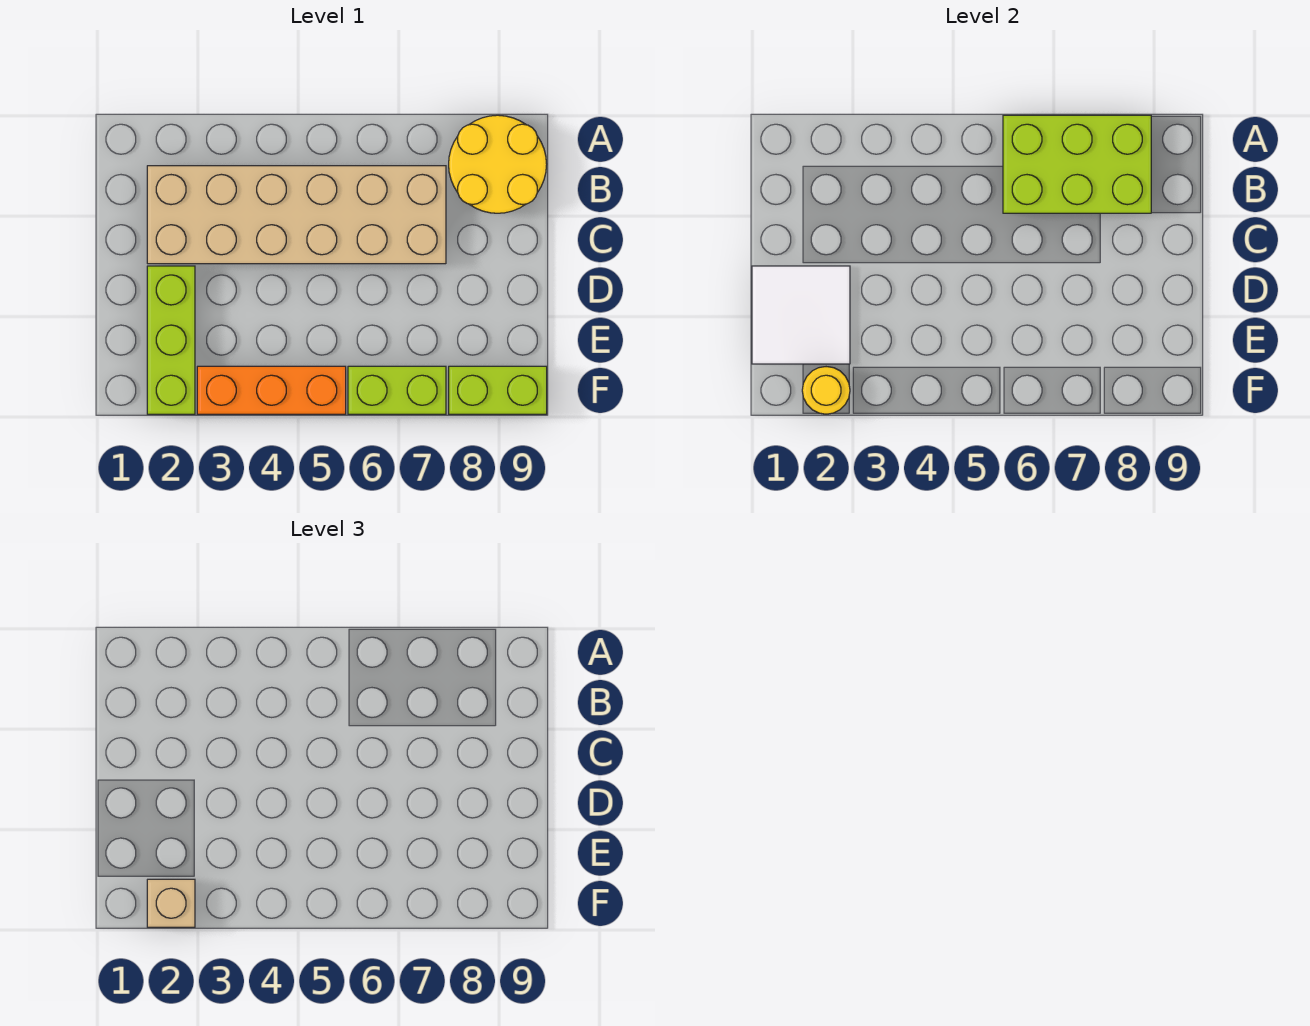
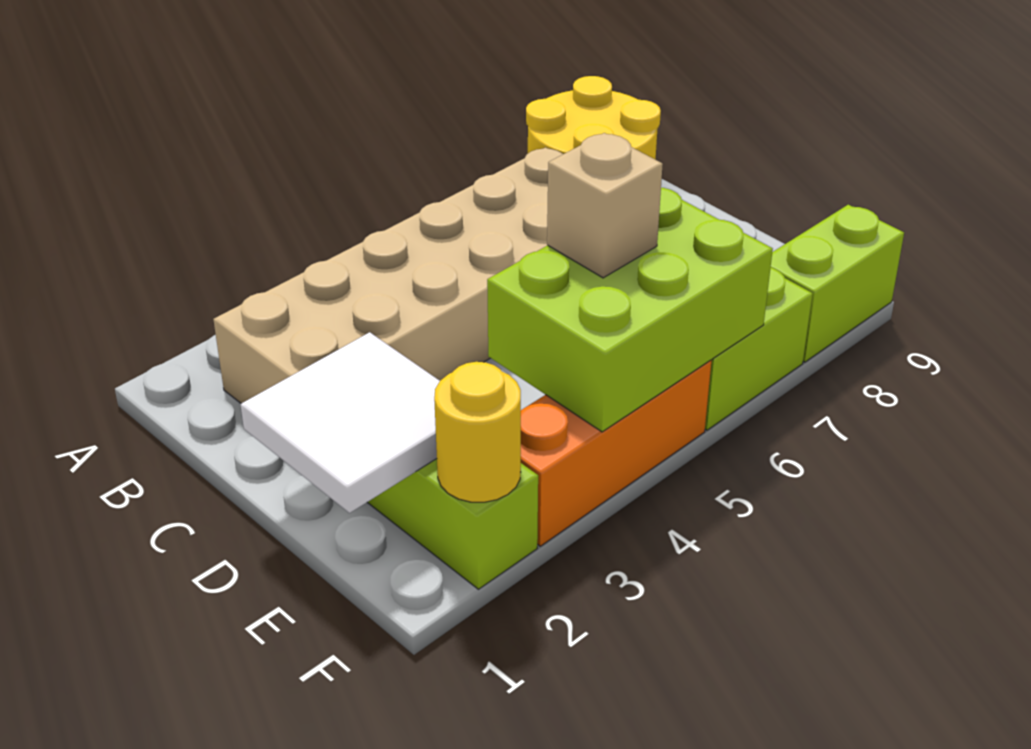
lime brick A6:B8 level 2 -> lime brick E4:F6 level 2
tan brick F2 level 3 -> tan brick E5 level 3

